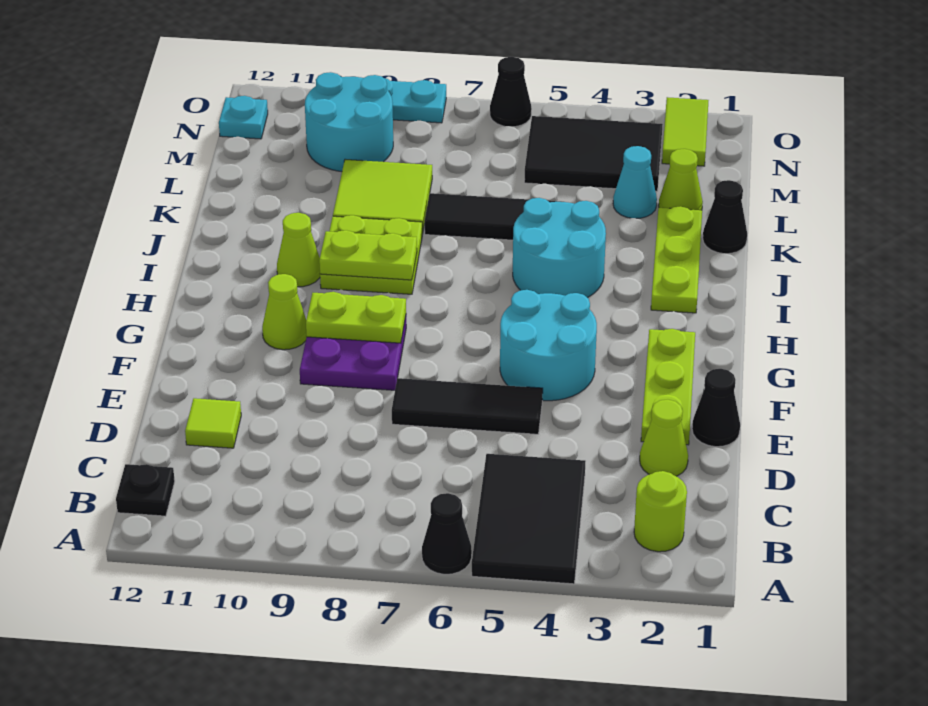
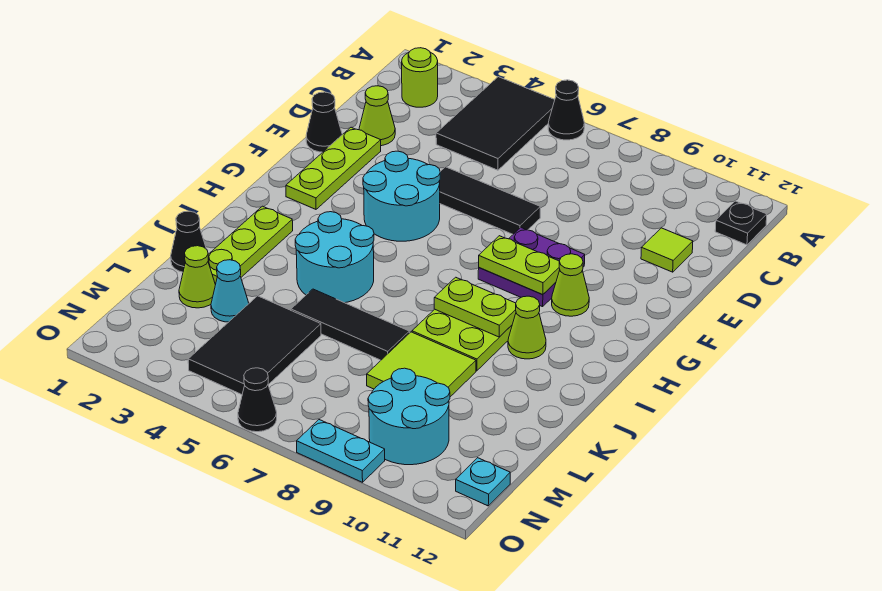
black tile M3:N5 level 1 -> black tile L4:N5 level 1
lime tile N2:O2 level 1 -> none

